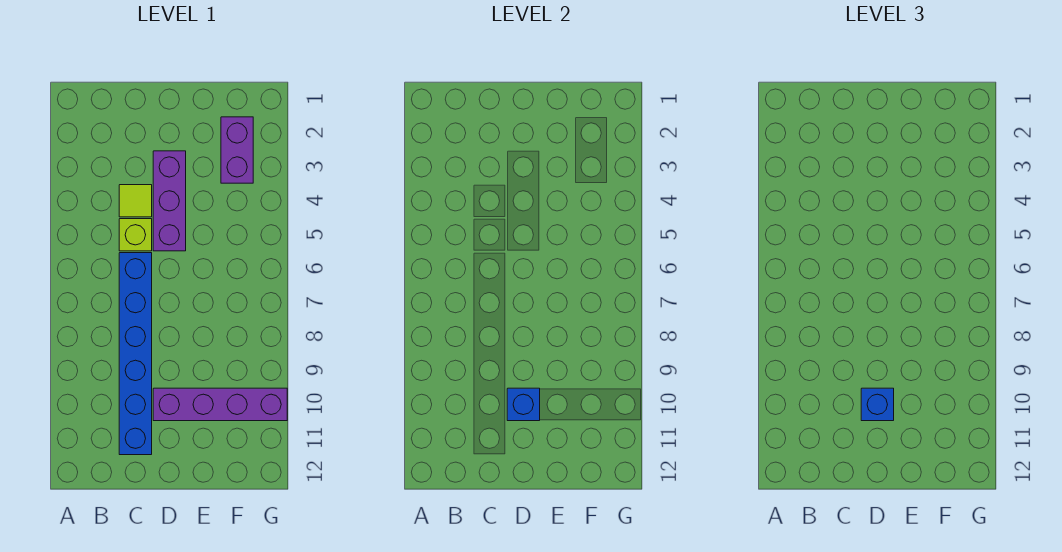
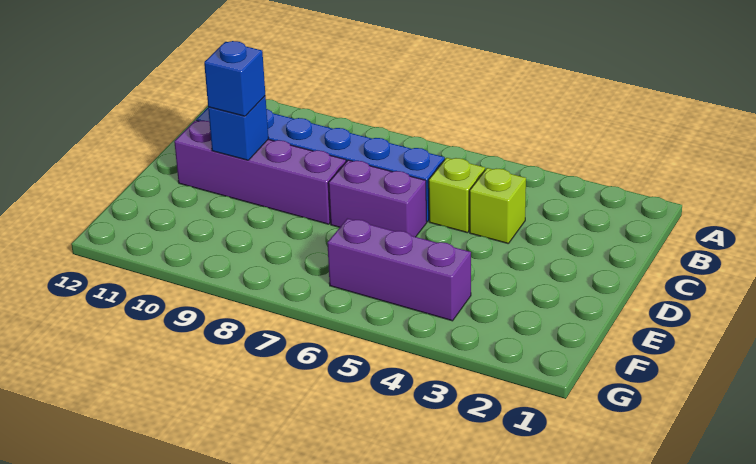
lime tile C4 level 1 -> lime brick C4 level 1
purple brick D3:D5 level 1 -> purple brick F4:F6 level 1
purple brick D10:G10 level 1 -> purple brick D8:D11 level 1
purple brick F2:F3 level 1 -> purple brick D6:D7 level 1

